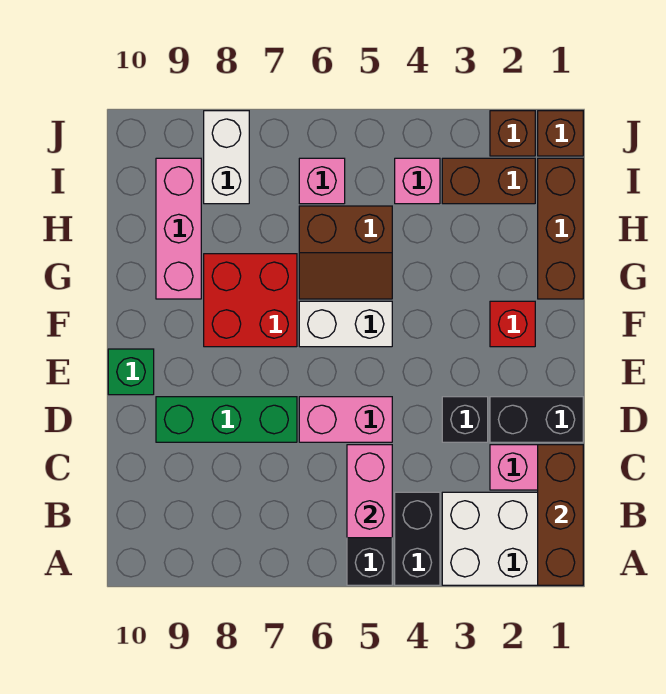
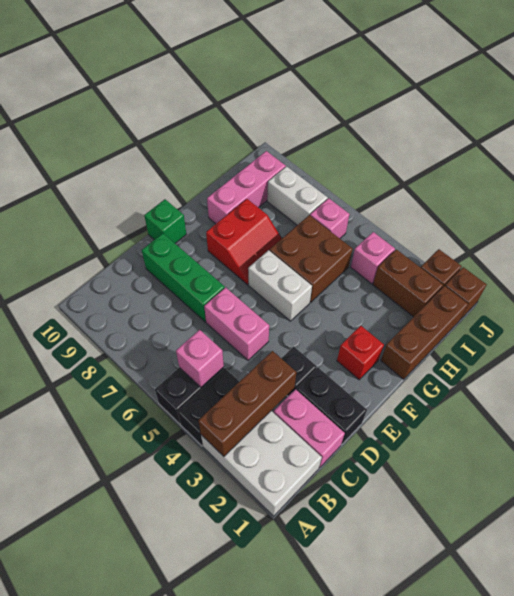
brown brick A1:C1 level 2 -> brown brick A3:C3 level 2
pink brick B5:C5 level 2 -> pink brick B5 level 2
red brick F7:G8 level 1 -> red slope F7:G8 level 1 top 8
brown slope G5:H6 level 1 top H -> brown brick G5:H6 level 1
white brick I8:J8 level 1 -> white brick I7:I8 level 1

